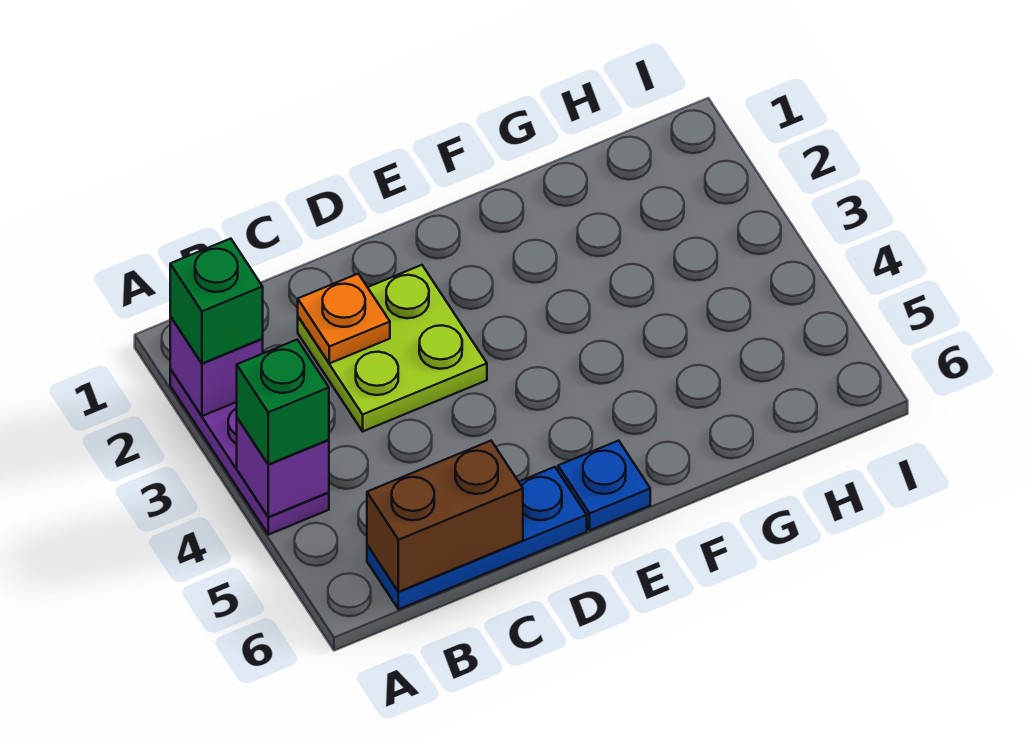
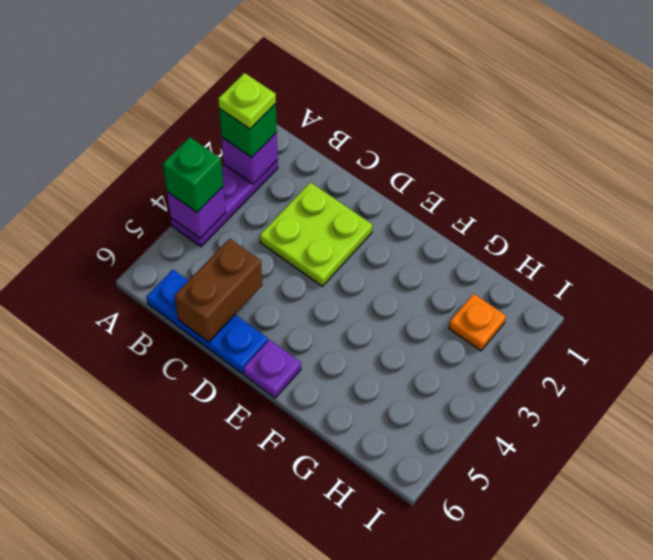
none -> lime plate A2 level 4
brown brick B6:C6 level 2 -> brown brick C5:C6 level 2
orange plate C2 level 2 -> orange plate H2 level 1
blue plate E6 level 1 -> purple plate E6 level 1

